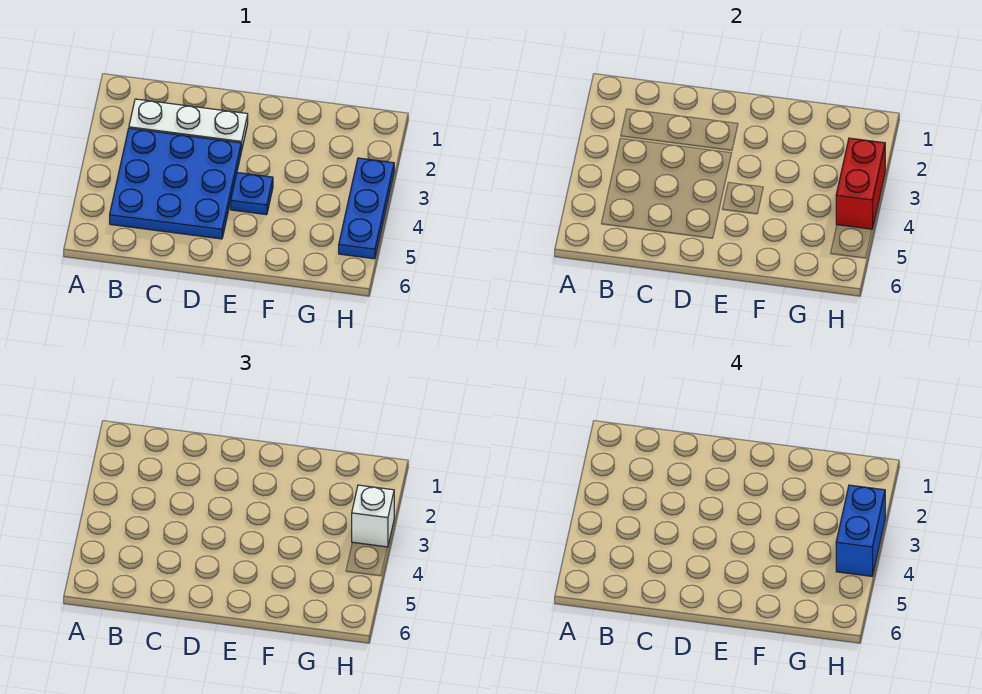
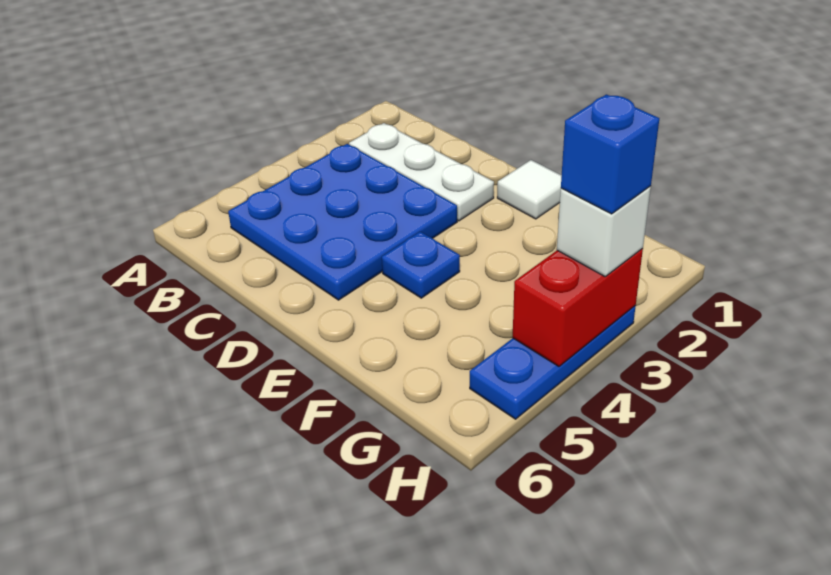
none -> white tile E1 level 1
blue brick H3:H4 level 4 -> blue brick H3 level 4

